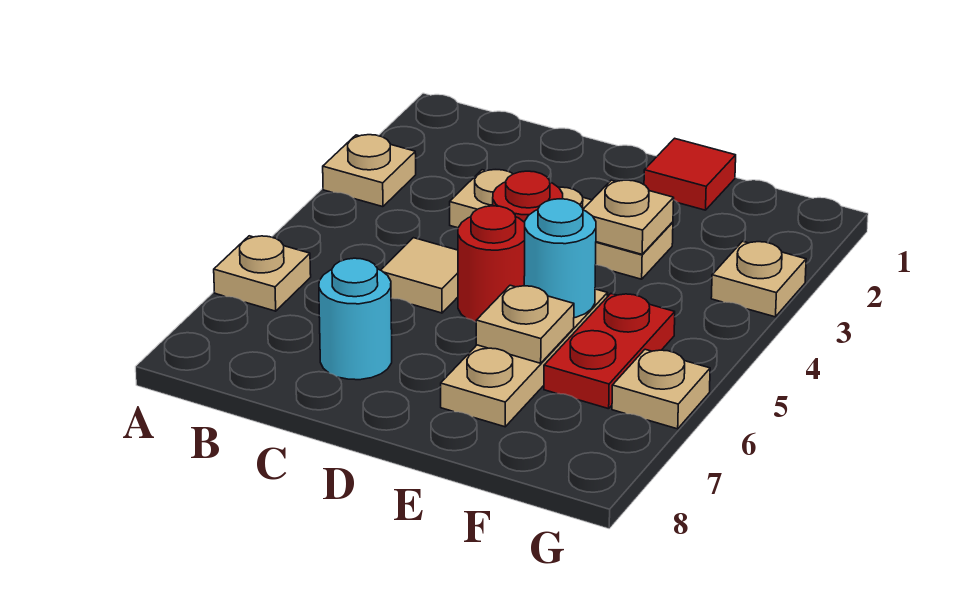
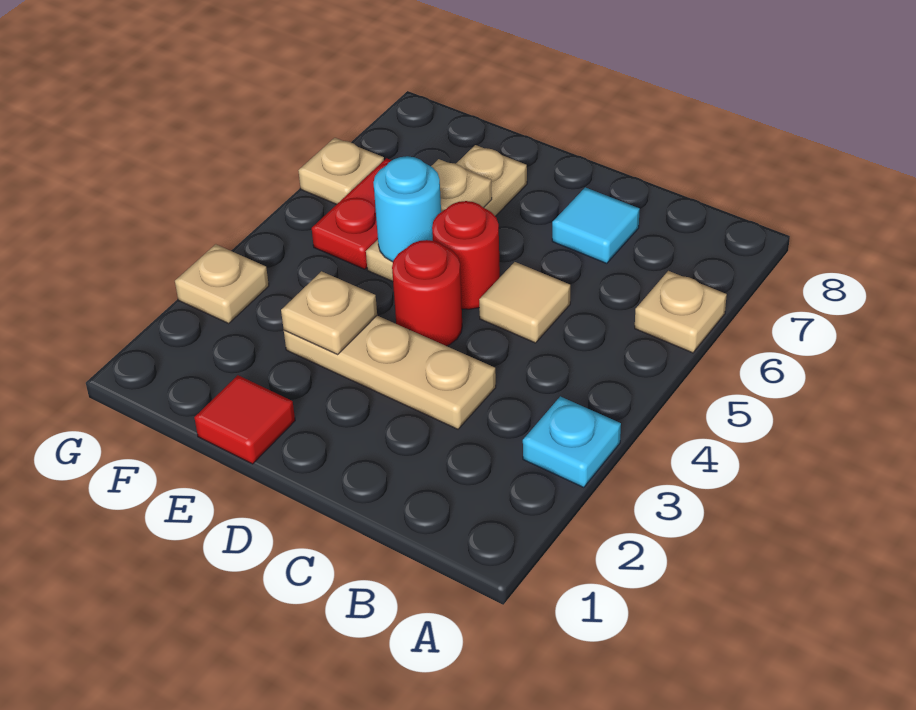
tan plate A3 level 1 -> cyan plate A3 level 1
cyan round brick C7 level 1 -> cyan tile C7 level 1

